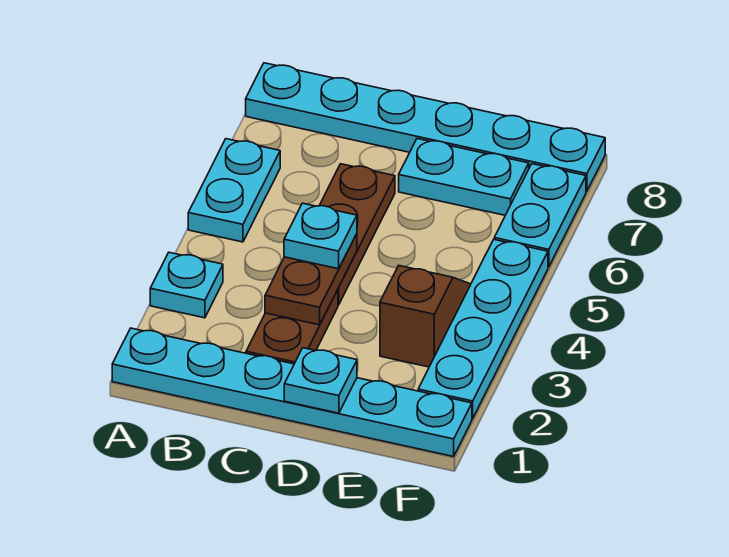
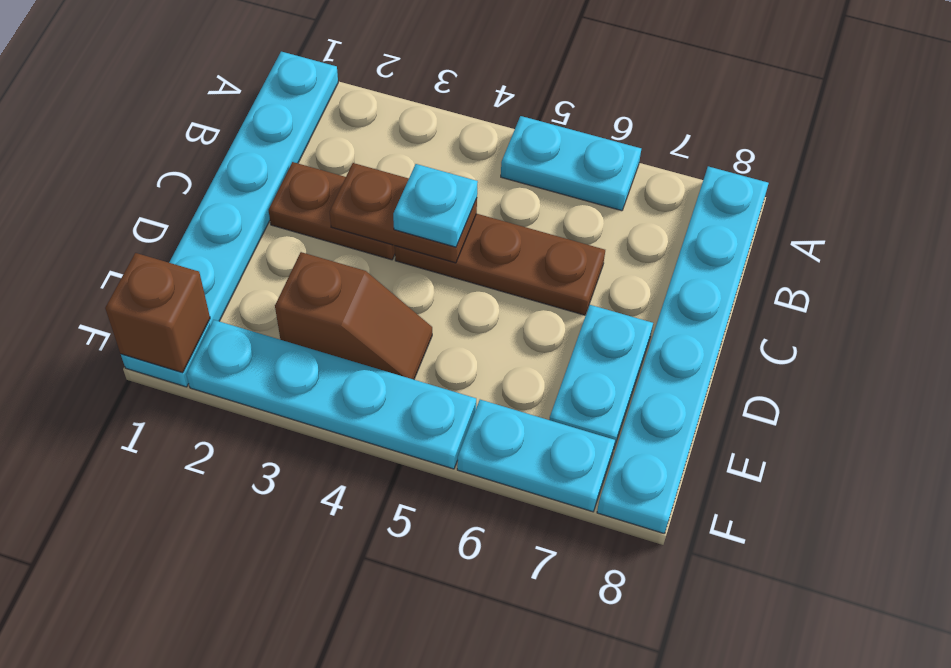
cyan plate A3 level 1 -> none
cyan plate D1 level 2 -> none
none -> brown brick F1 level 2

